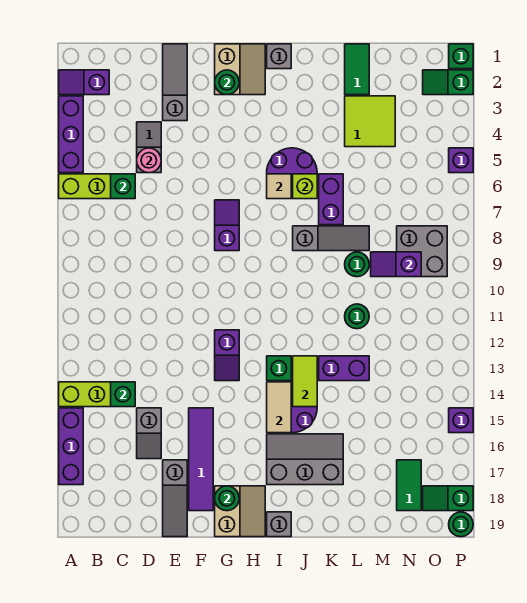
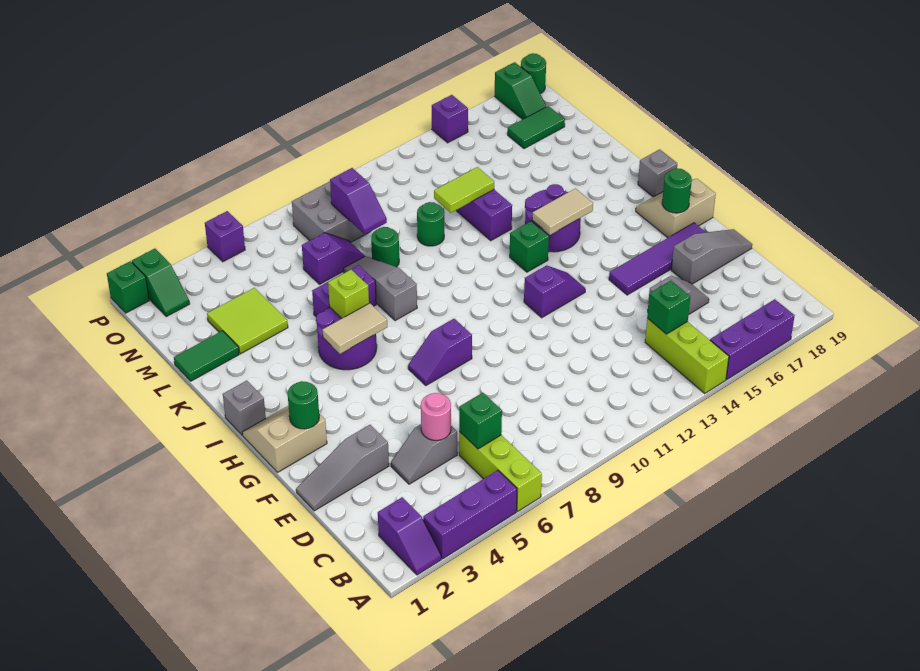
tan tile I6 level 2 -> tan tile I5:I6 level 2
grey slope I16:K17 level 1 top 17 -> none
lime tile J13:J14 level 2 -> lime tile L12:L13 level 2
none -> purple slope M7:M8 level 1 top 7

